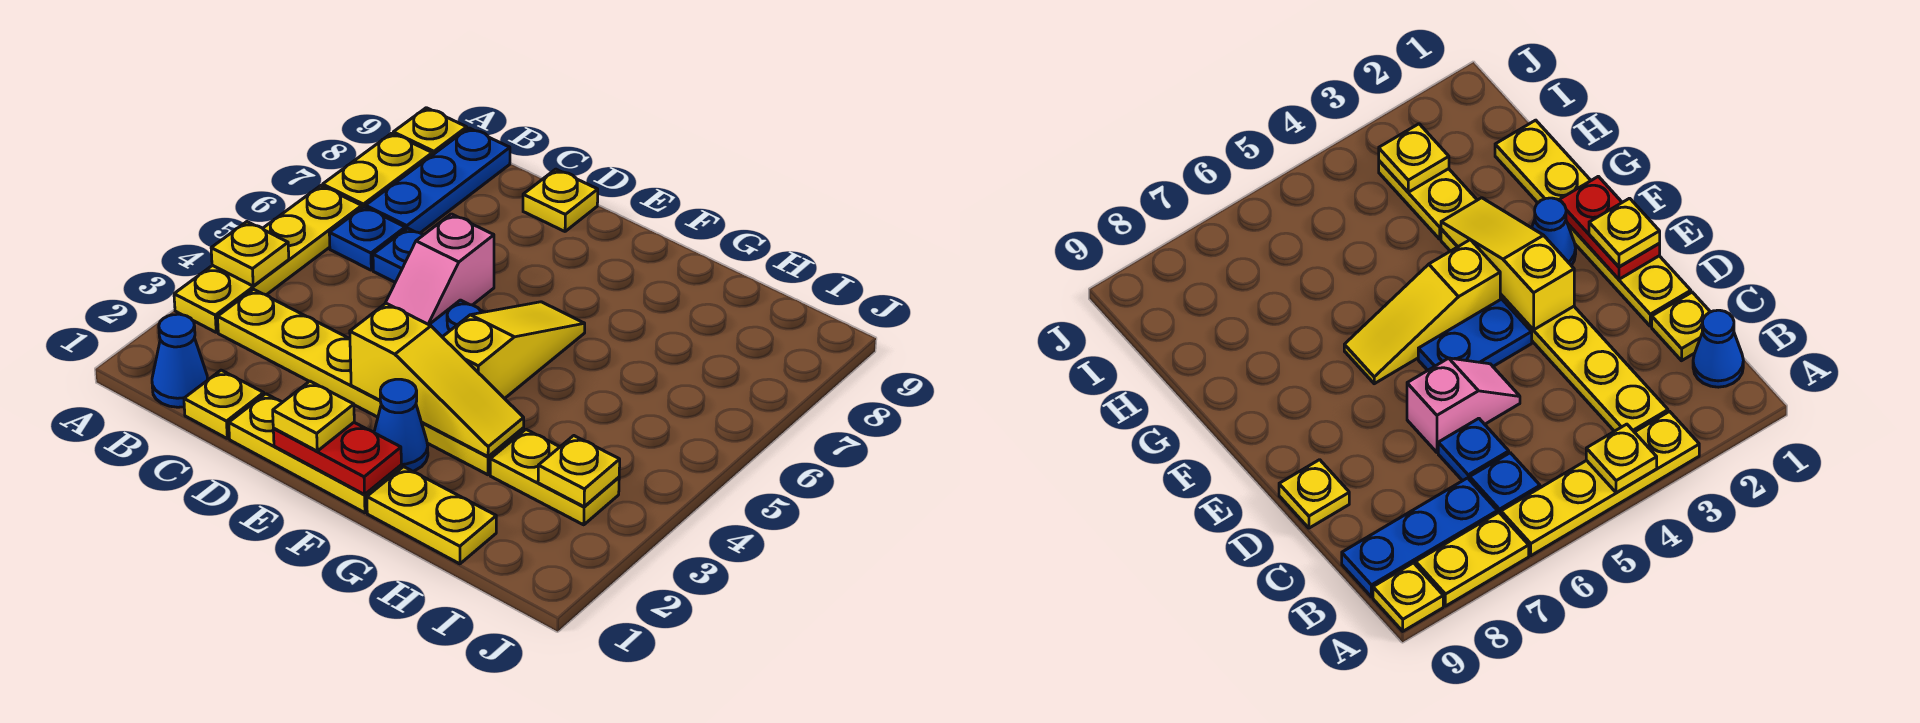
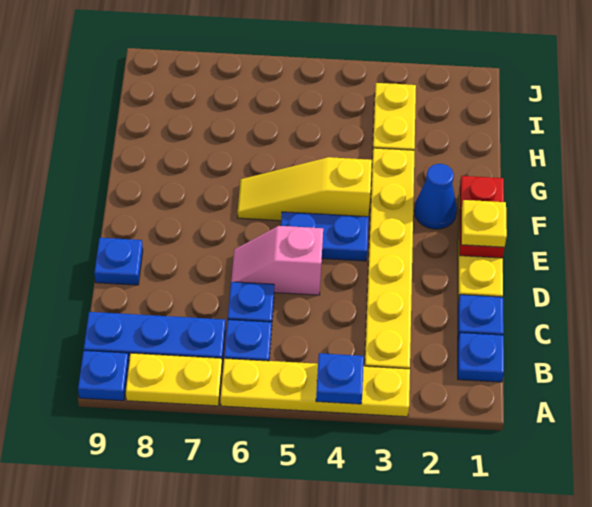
yellow plate A4 level 2 -> blue plate A4 level 2
yellow plate A9 level 1 -> blue plate A9 level 1
blue cone B1 level 1 -> blue plate B1 level 1
yellow plate C1 level 1 -> blue plate C1 level 1
pink slope D5:D6 level 1 top 6 -> pink slope D5:D6 level 1 top 5
yellow plate D9 level 1 -> blue plate D9 level 1
yellow slope E3:G3 level 2 top E -> none
yellow plate G1:H1 level 1 -> none
yellow plate I3 level 2 -> none

